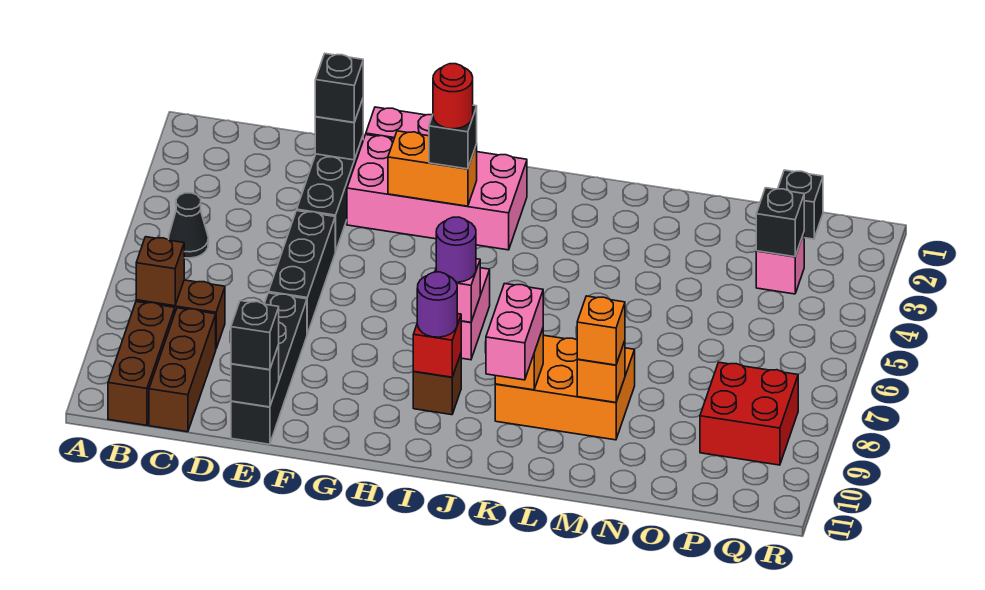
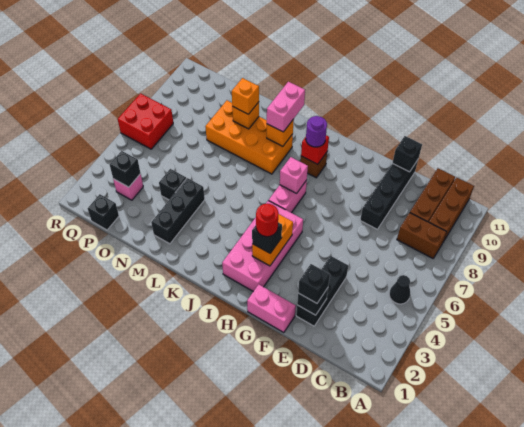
brown brick B8 level 2 -> none
black brick E5:E7 level 1 -> black brick M2:M4 level 1
black brick E11 level 3 -> black brick N4 level 1
pink brick F2:I3 level 1 -> pink brick H2:I5 level 1
orange brick G3:H3 level 2 -> orange brick H3:H4 level 2
purple round brick I7 level 3 -> none
orange brick K8:M9 level 1 -> orange brick K8:N9 level 1
red brick P8:Q9 level 1 -> red brick Q6:R7 level 1

